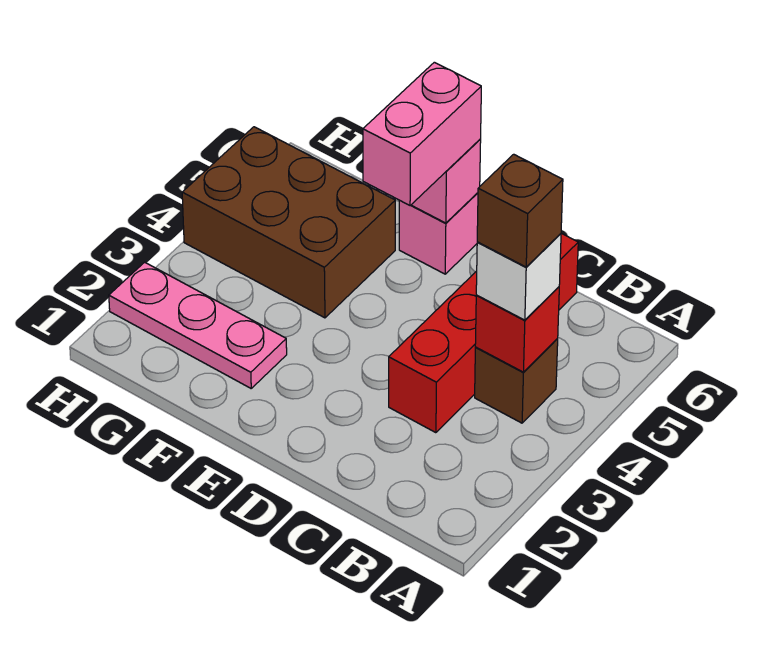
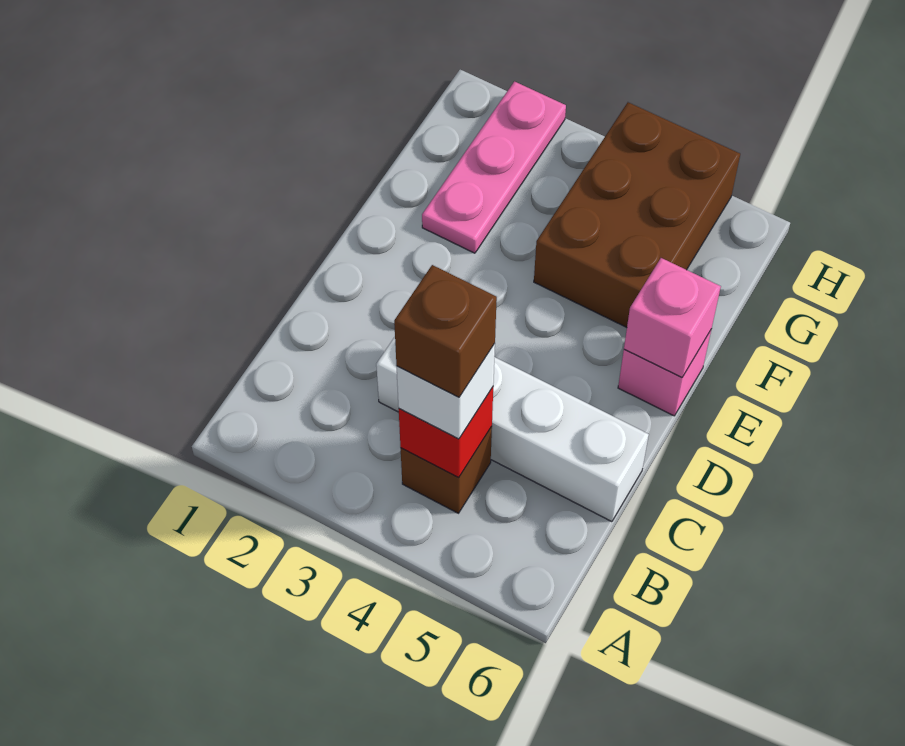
red brick C3:C6 level 1 -> white brick C3:C6 level 1
pink brick E5:E6 level 3 -> none

